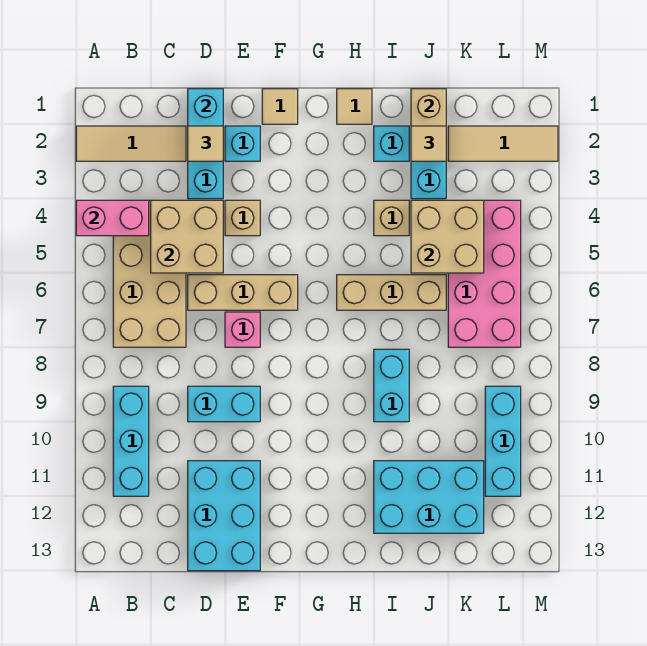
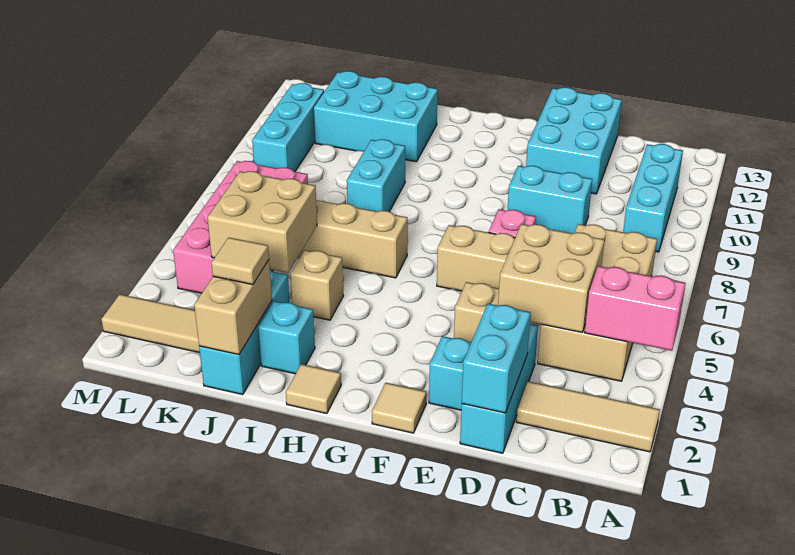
tan tile D2 level 3 -> none

